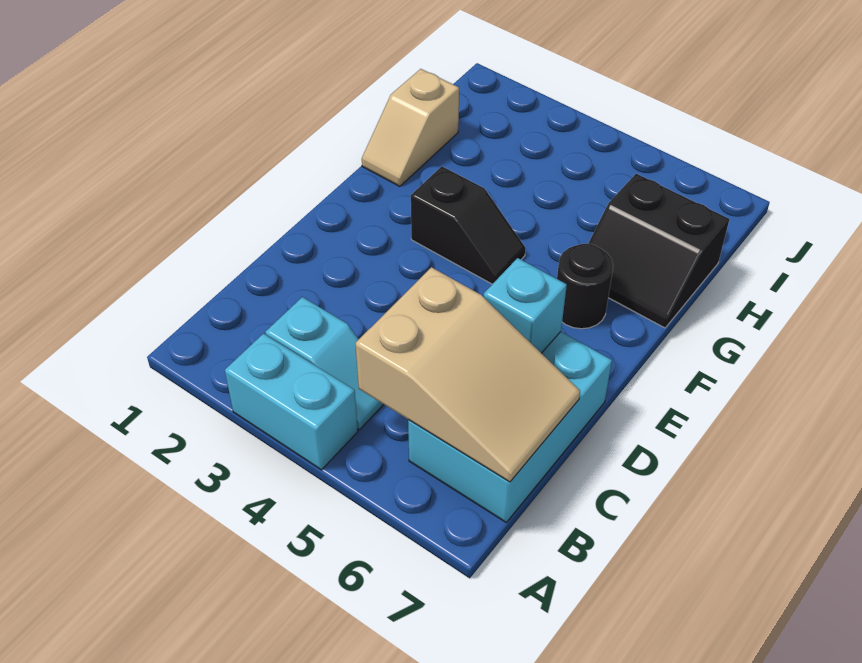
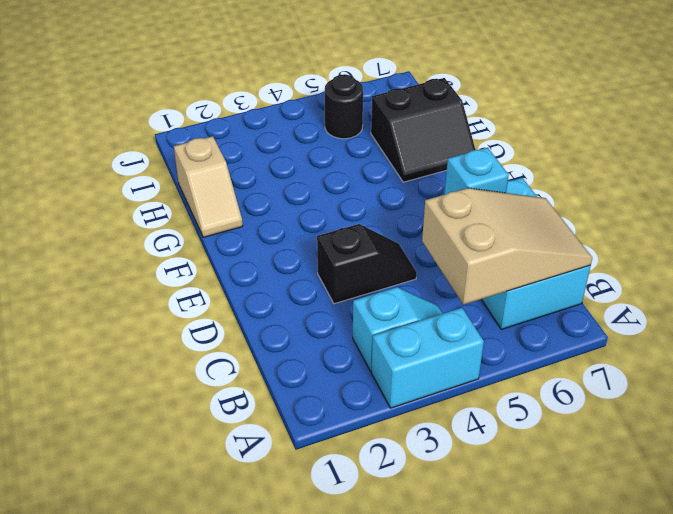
black slope F3:F4 level 1 top 3 -> black slope D3:D4 level 1 top 3
black round brick F6 level 1 -> black round brick I5 level 1

